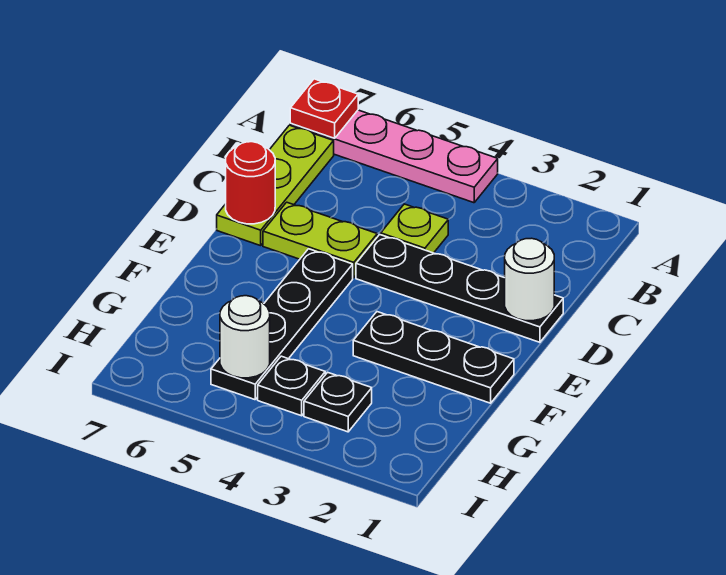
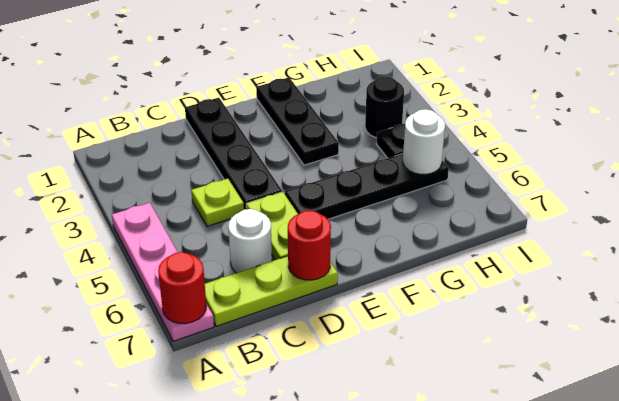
red plate A7 level 2 -> red round brick A7 level 2
white round brick D1 level 2 -> white round brick C6 level 1
black plate H3 level 1 -> black round brick H3 level 1

